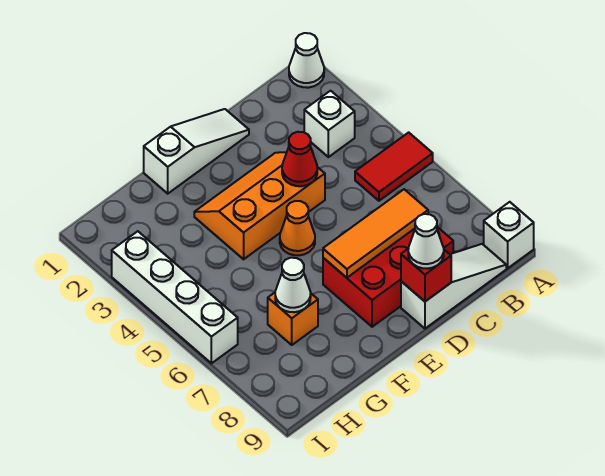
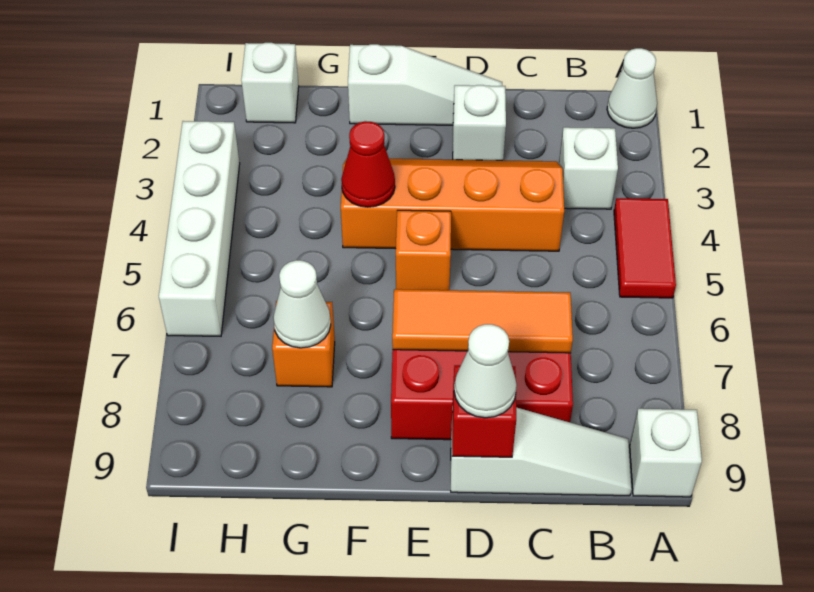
red tile A5:B5 level 1 -> red tile A4:A5 level 1
none -> white brick D2 level 1
orange slope D3:F4 level 1 top 4 -> orange slope C3:F4 level 1 top 4
red cone D4 level 2 -> red cone F4 level 2
orange cone E5 level 1 -> orange brick E5 level 1
none -> white brick H1 level 1

